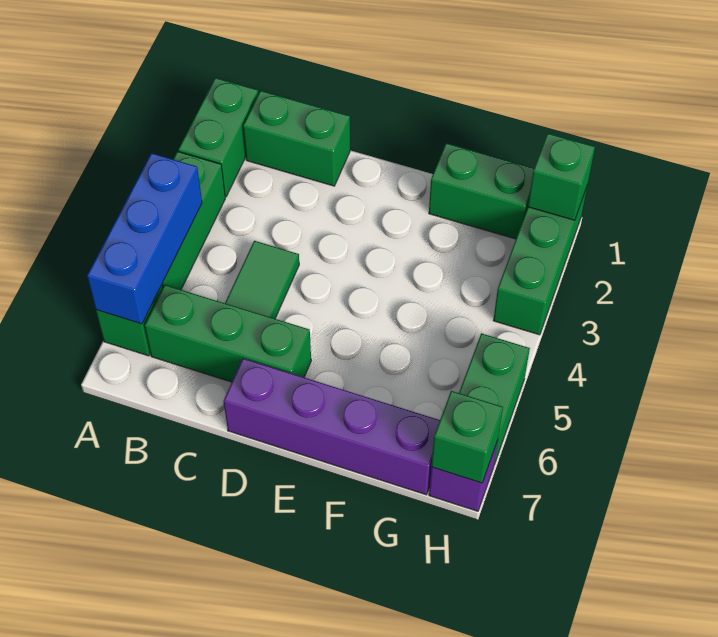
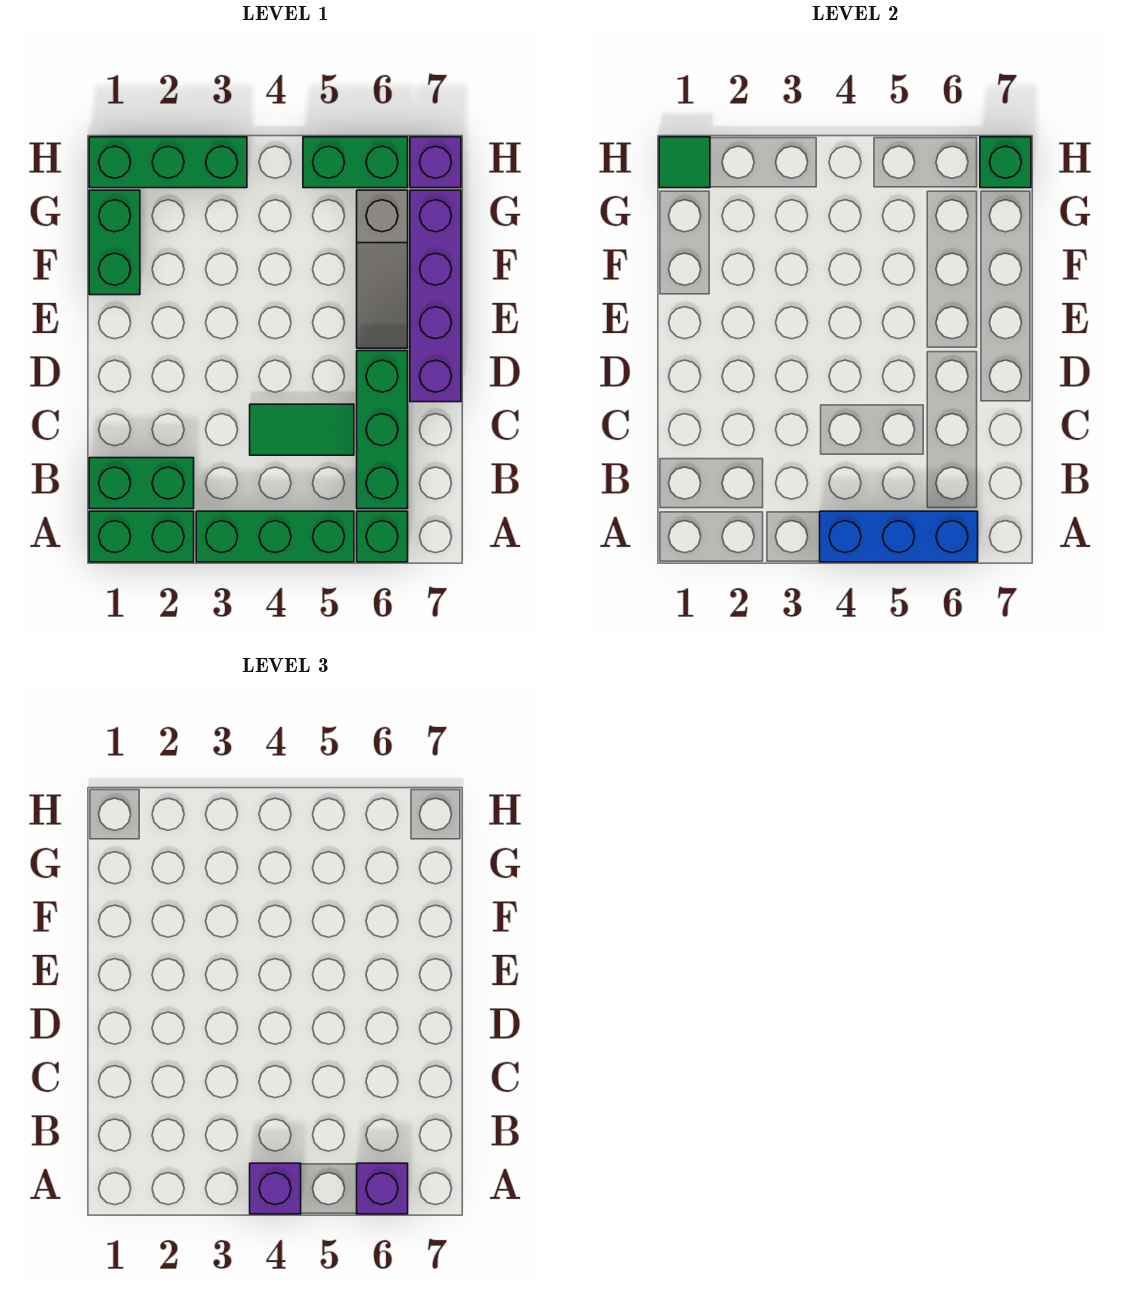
none -> purple brick A4 level 3
none -> purple brick A6 level 3
green brick B1:C1 level 1 -> green brick B1:B2 level 1
none -> grey slope E6:G6 level 1 top G
green brick H1 level 2 -> green tile H1 level 2

